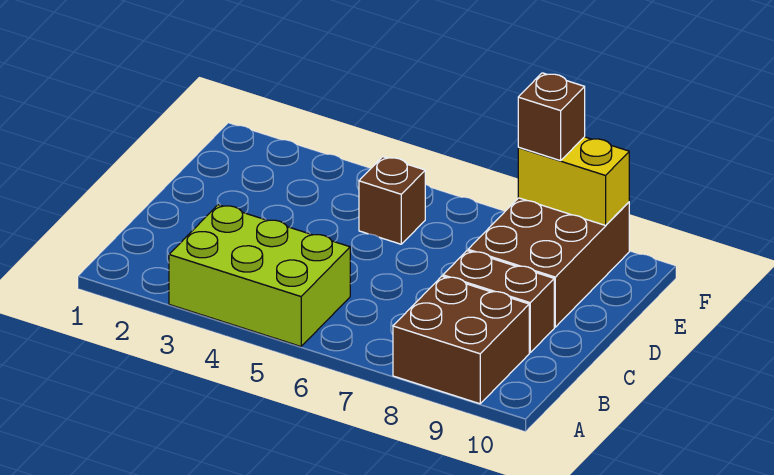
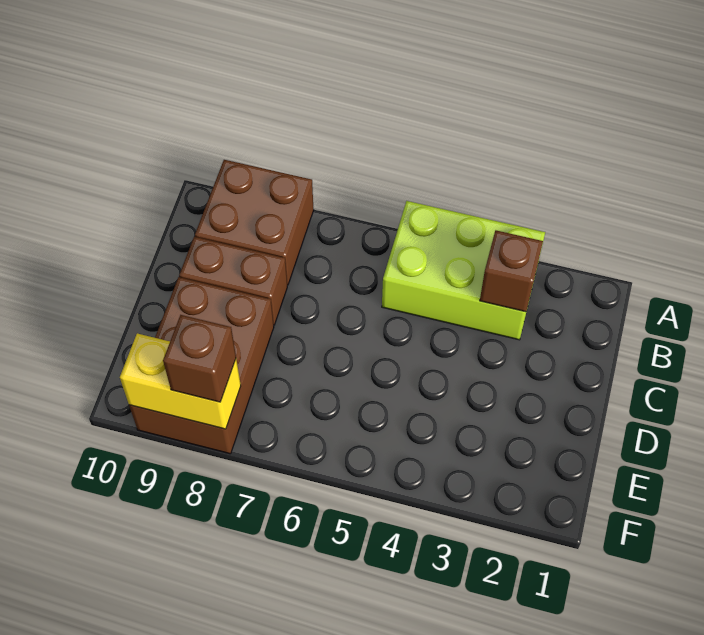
brown brick E5 level 1 -> brown brick B3 level 2

